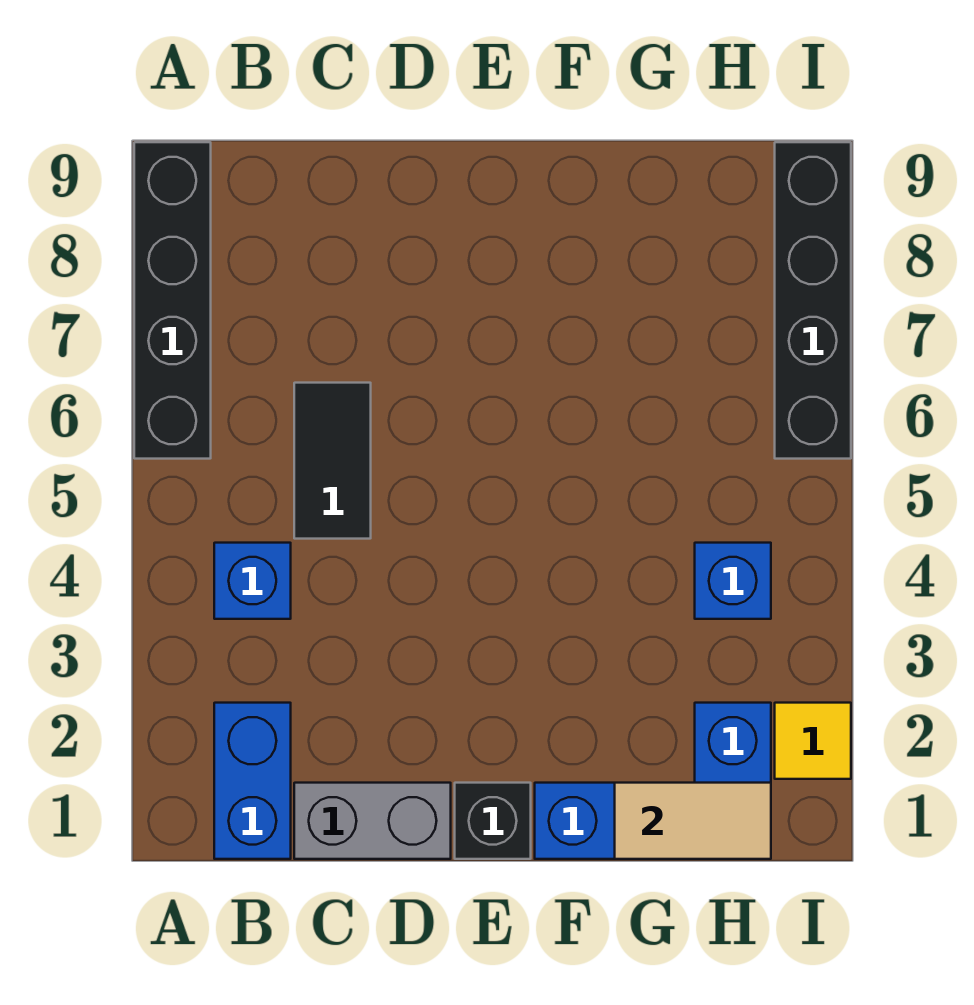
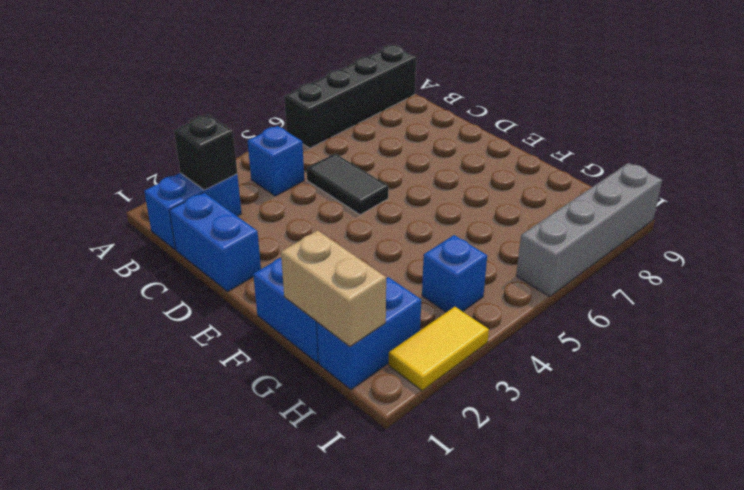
grey brick C1:D1 level 1 -> blue brick C1:D1 level 1
black tile C5:C6 level 1 -> black tile C5:D5 level 1
black brick E1 level 1 -> black brick B2 level 2
tan tile G1:H1 level 2 -> tan brick G1:H1 level 2
yellow tile I2 level 1 -> yellow tile I2:I3 level 1
black brick I6:I9 level 1 -> grey brick I6:I9 level 1

